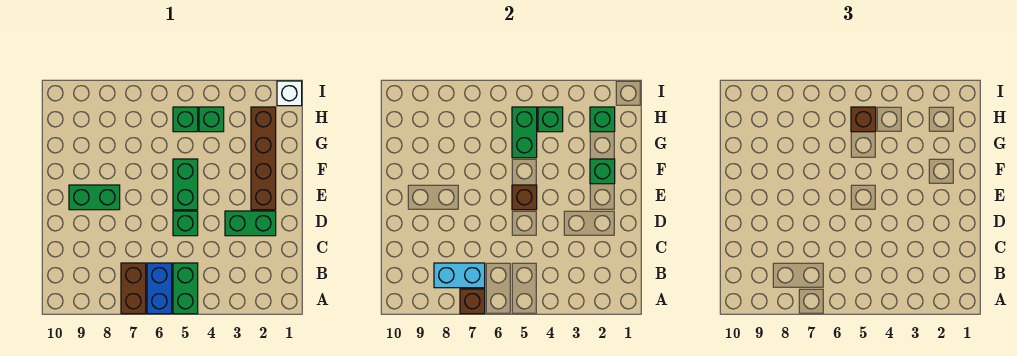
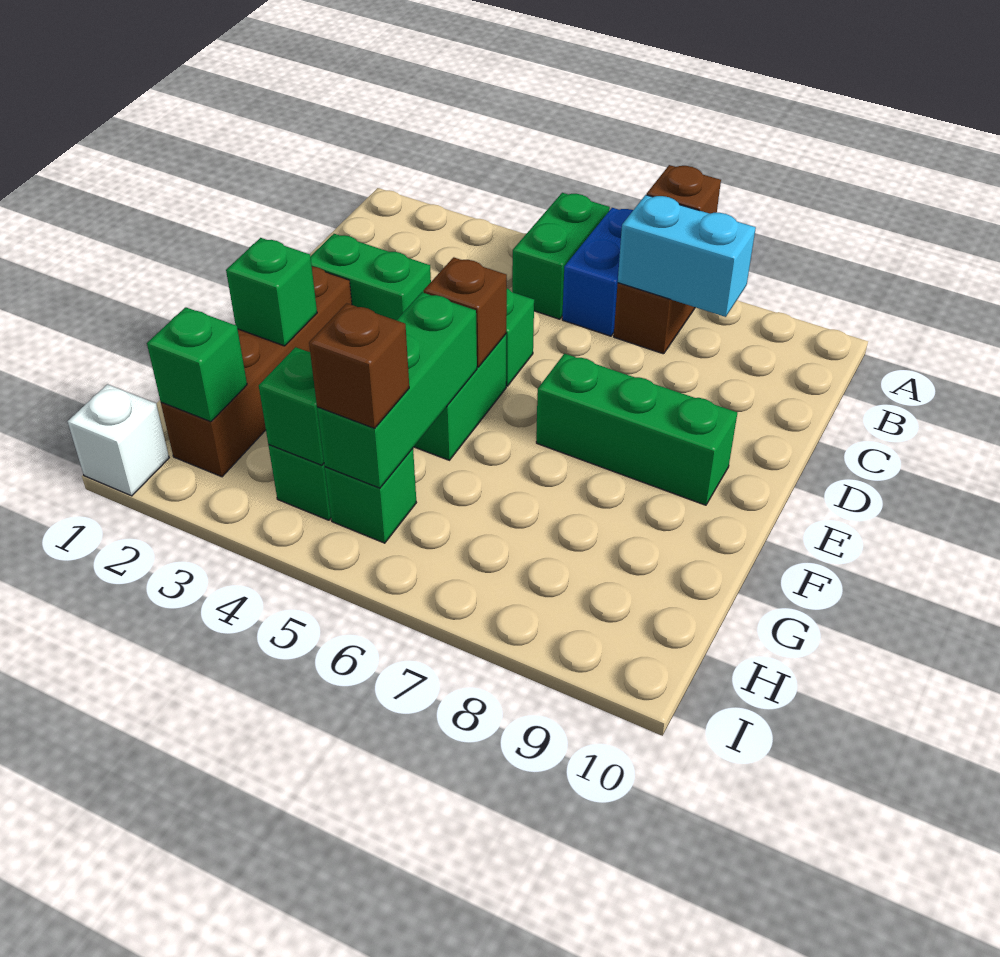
green brick E8:E9 level 1 -> green brick E7:E9 level 1
green brick G5:H5 level 2 -> green brick F5:H5 level 2

